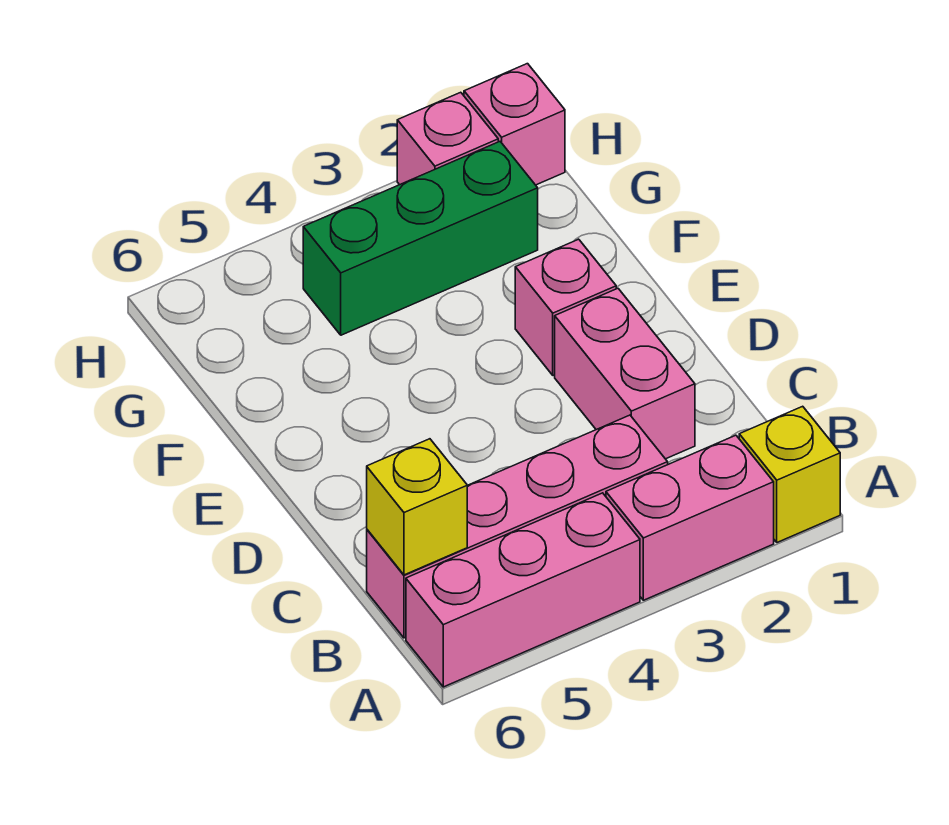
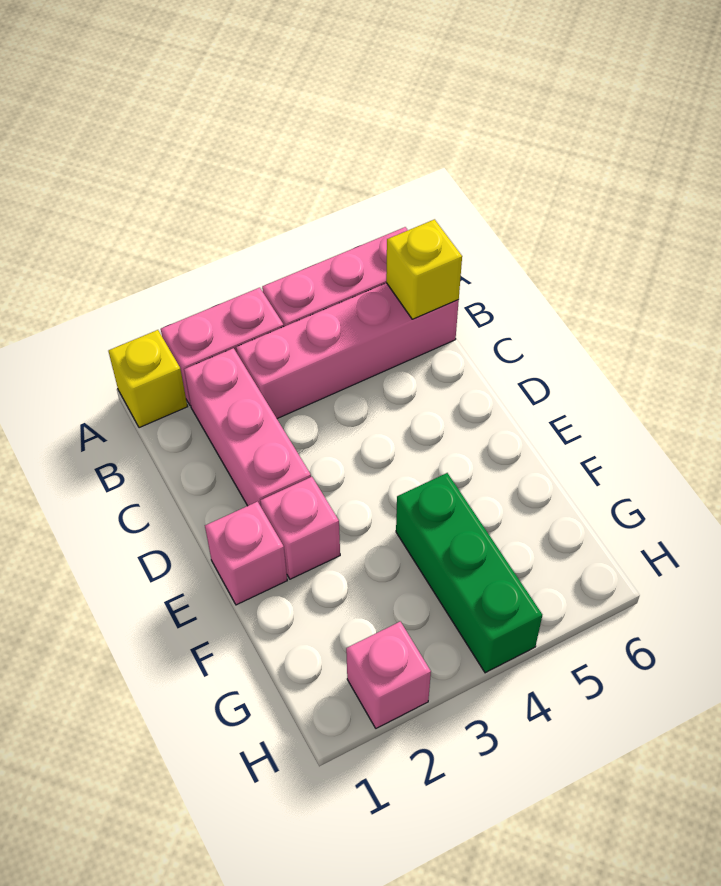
pink brick C2:D2 level 1 -> pink brick B2:D2 level 1
green brick G2:G4 level 1 -> green brick F4:H4 level 1
pink brick H1 level 1 -> pink brick E1 level 1

